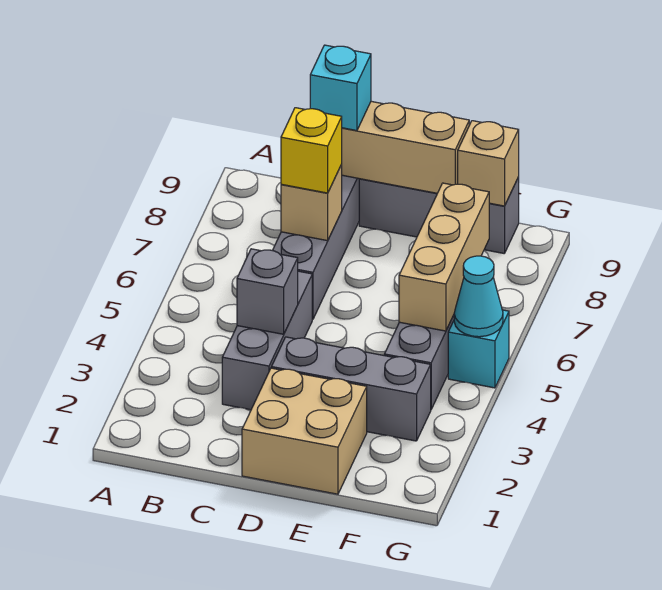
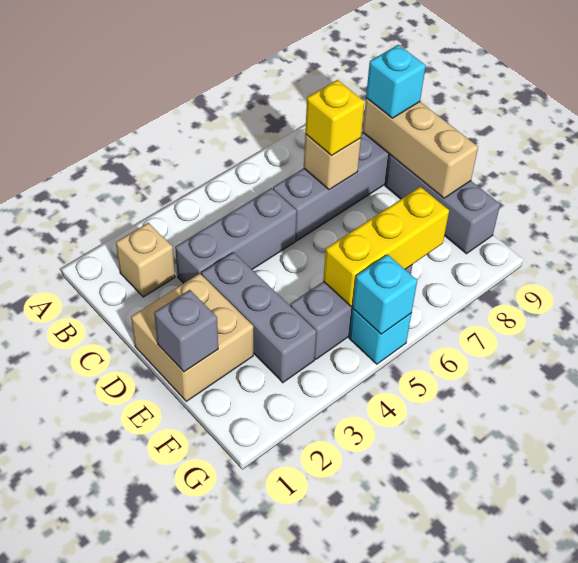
grey brick C4 level 2 -> grey brick E1 level 2
tan brick F5:F7 level 2 -> yellow brick F5:F7 level 2
tan brick F9 level 2 -> tan brick B2 level 1
cyan cone G5 level 2 -> cyan brick G5 level 2

